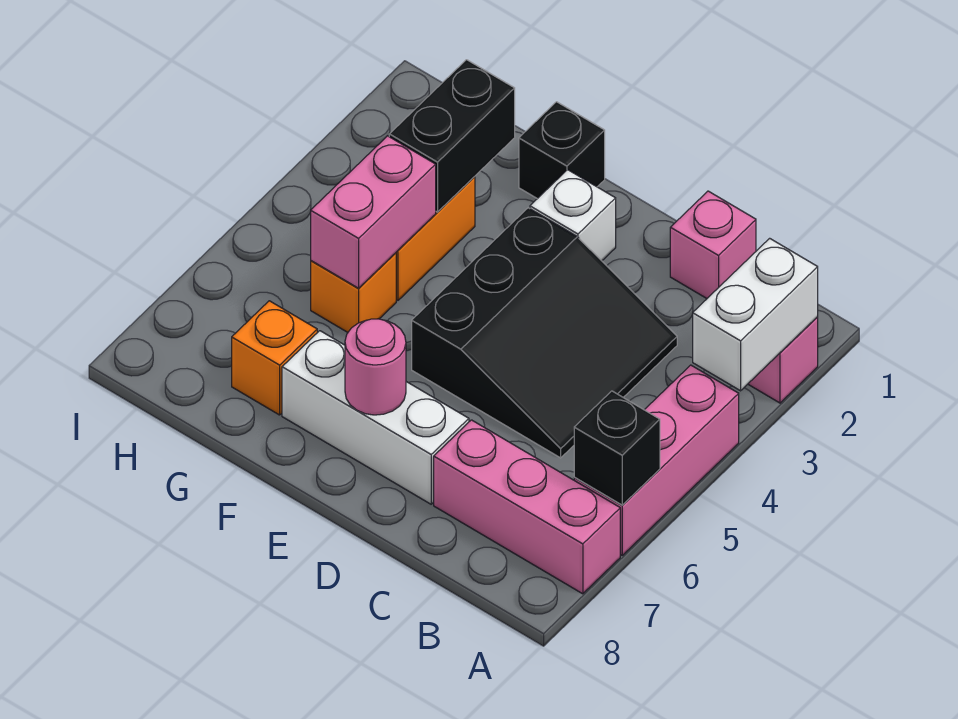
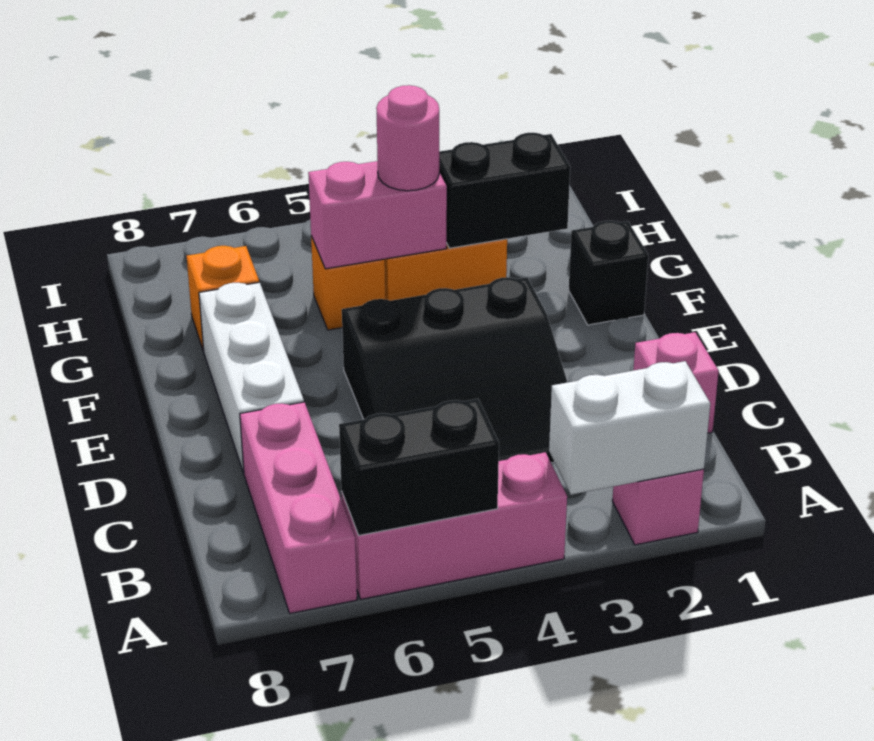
black brick A6 level 2 -> black brick A5:A6 level 2
white brick E2 level 1 -> none
pink round brick E7 level 2 -> pink round brick G4 level 3

